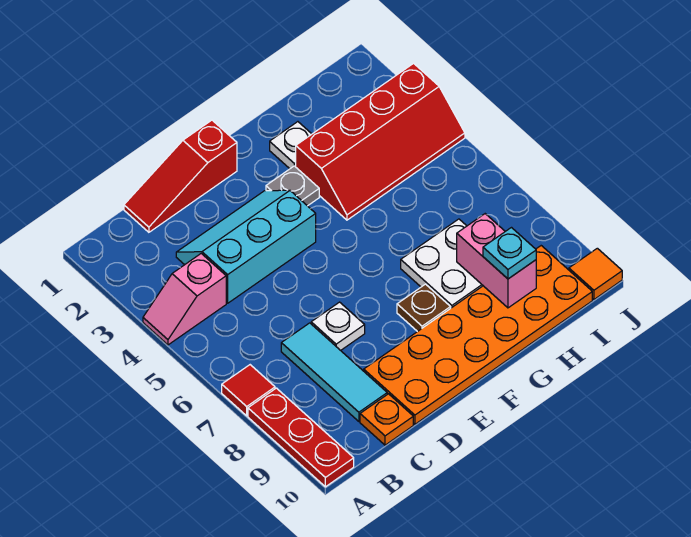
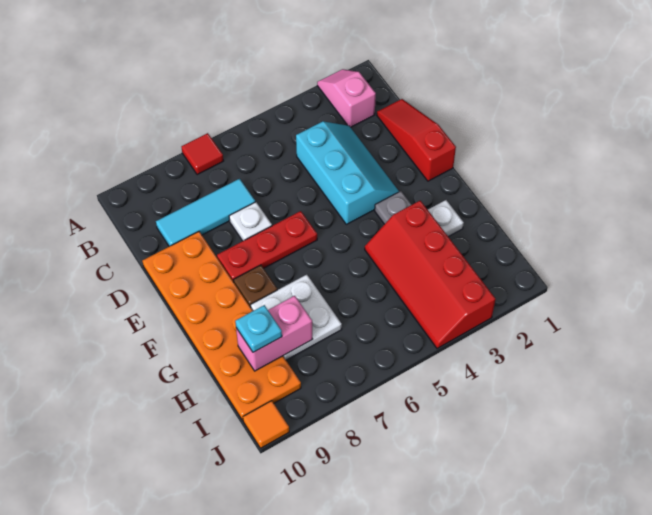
pink slope A4:B4 level 1 top B -> pink slope A2:B2 level 1 top B
red plate A8:A10 level 1 -> red plate E6:E8 level 1
orange plate C10 level 1 -> none

